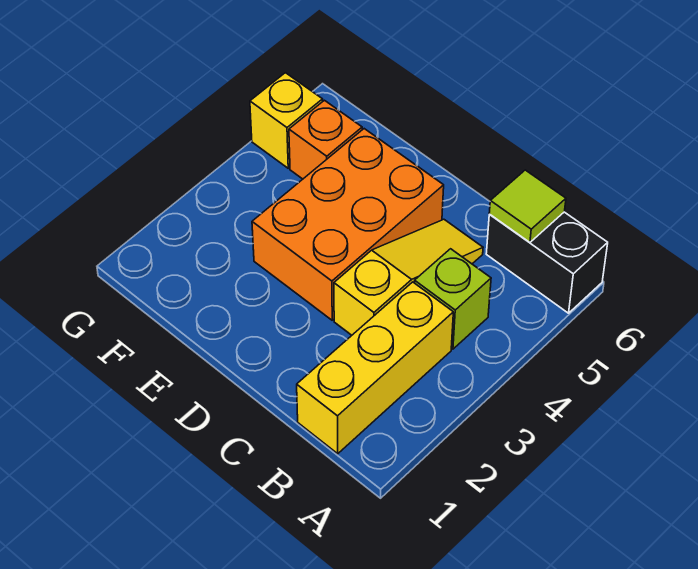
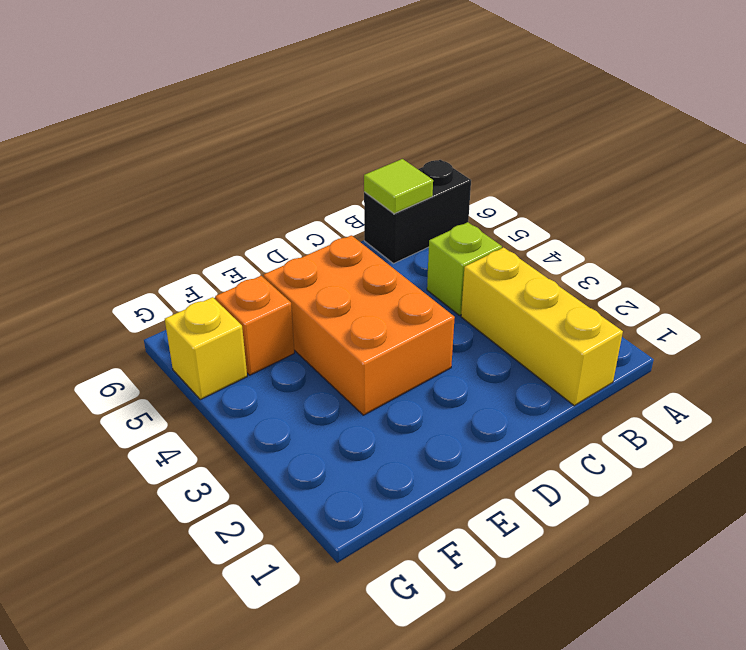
yellow slope C3:C5 level 1 top 3 -> none

